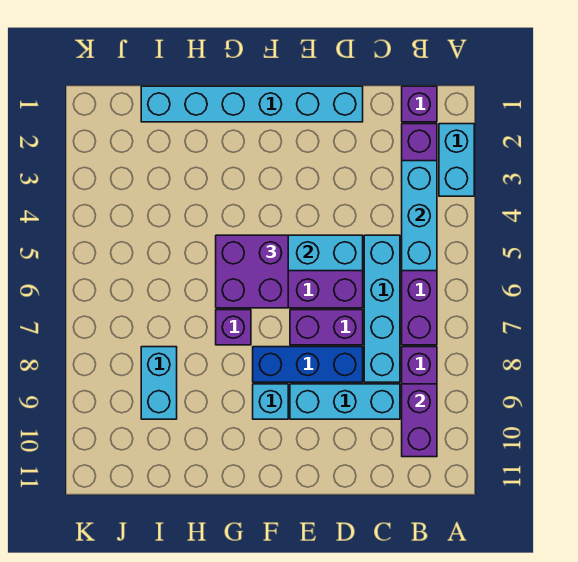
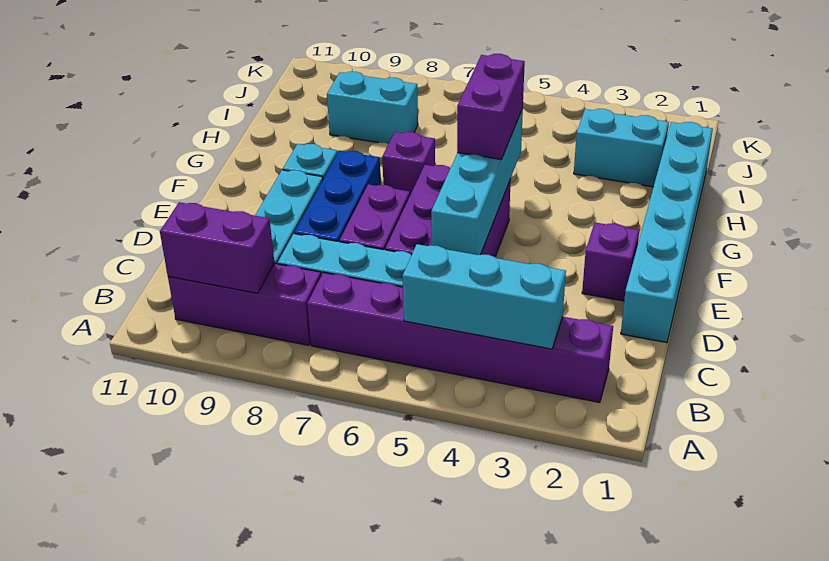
cyan brick A2:A3 level 1 -> cyan brick I2:I3 level 1
purple brick B1 level 1 -> purple brick E2 level 1
purple brick F5:G6 level 3 -> purple brick F5:G5 level 3

